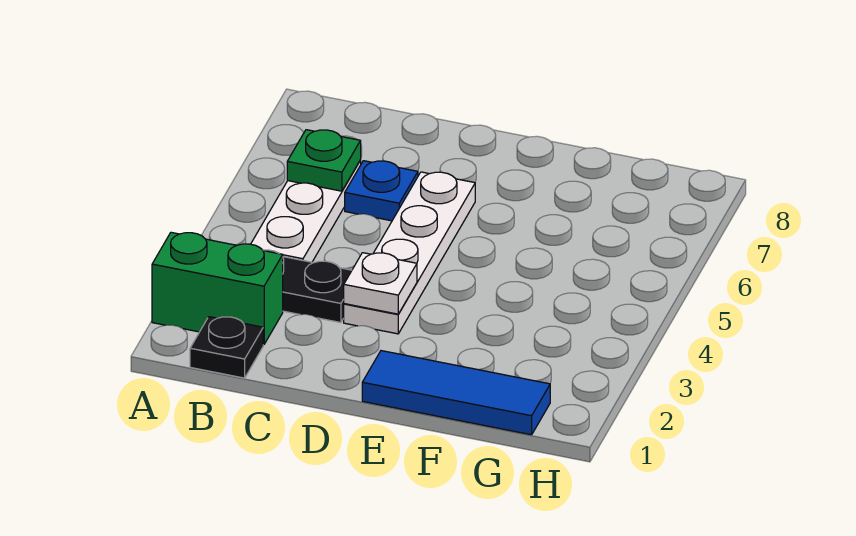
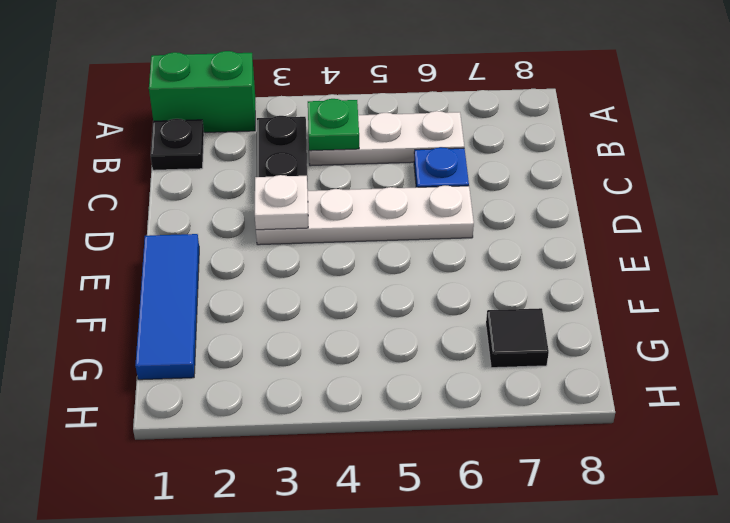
green brick A2:B2 level 1 -> green brick A1:A2 level 1
green plate B6 level 2 -> green plate B4 level 2
none -> black tile G7 level 1

